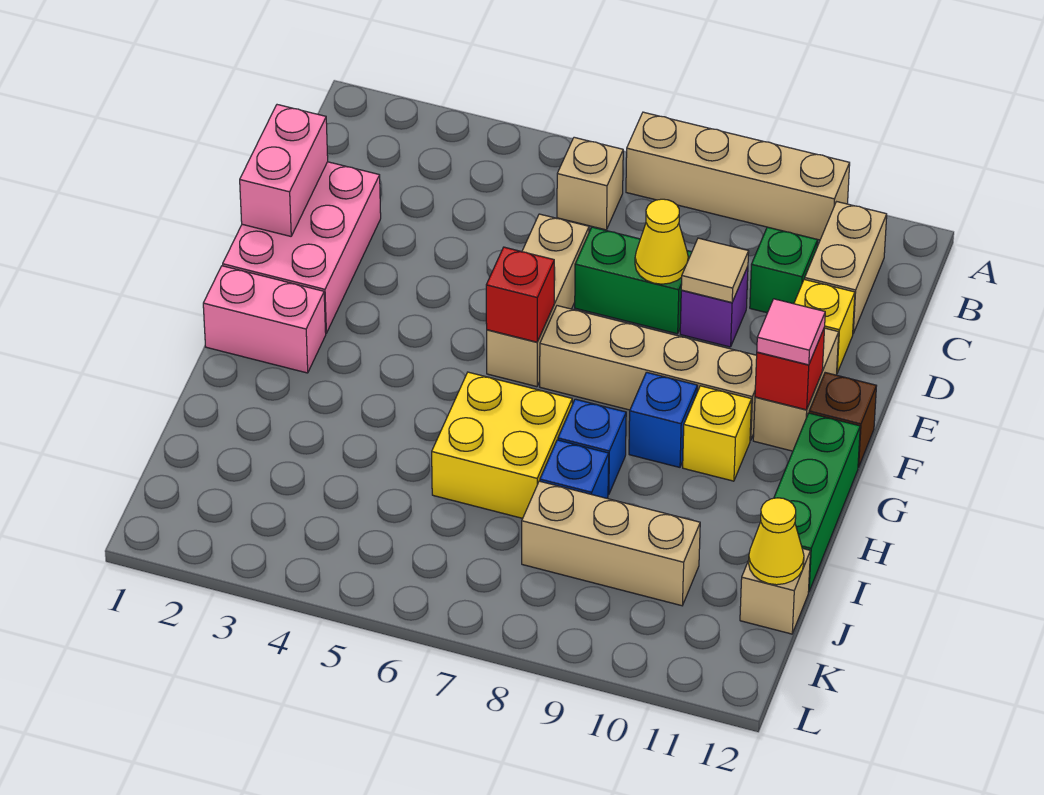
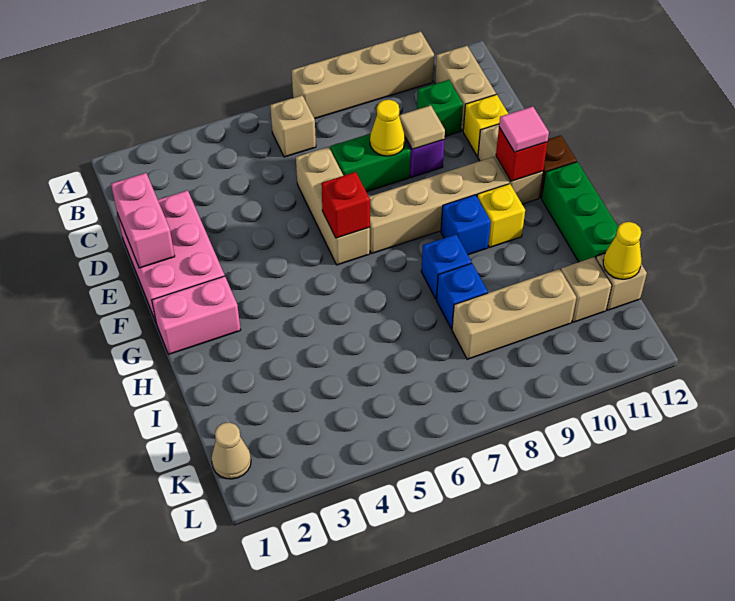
yellow brick H6:I7 level 1 -> none
none -> tan brick J11 level 1
none -> tan cone K1 level 1

